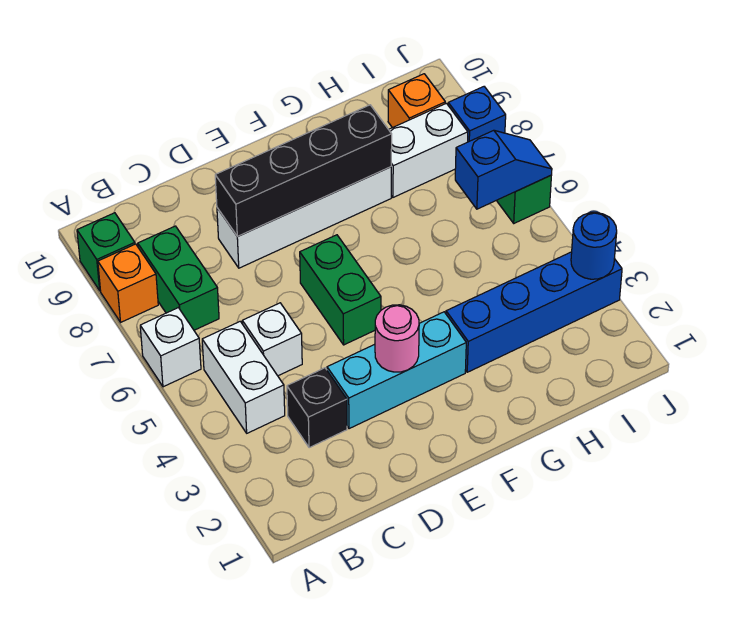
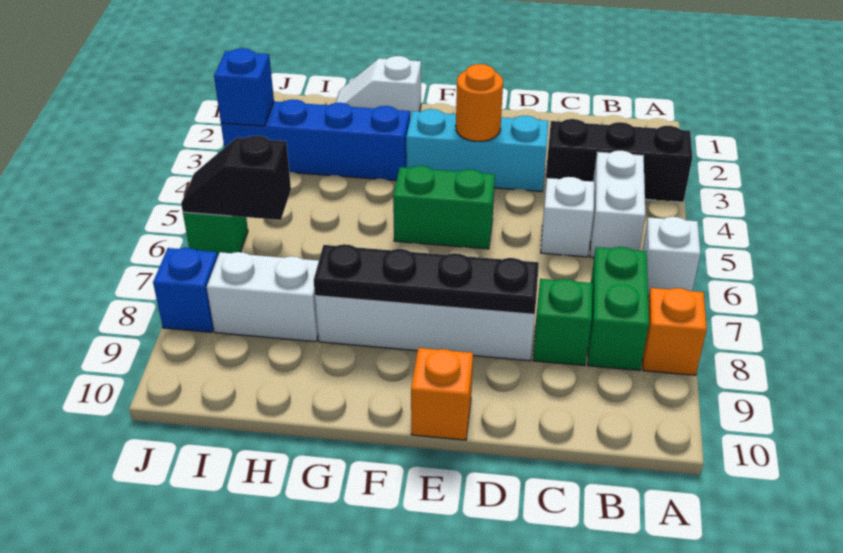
green brick A9 level 1 -> green brick C8 level 1
black brick C3 level 1 -> black brick A3:C3 level 1
black brick D8:G8 level 2 -> black plate D8:G8 level 2
pink round brick E3 level 2 -> orange round brick E3 level 2
green brick E5:E6 level 1 -> green brick E5:F5 level 1
none -> white slope G1:H1 level 1 top G
blue slope I6:J6 level 2 top I -> black slope I6:J6 level 2 top I
orange brick I9 level 1 -> orange brick E10 level 1
blue round brick J3 level 2 -> blue brick J3 level 2

